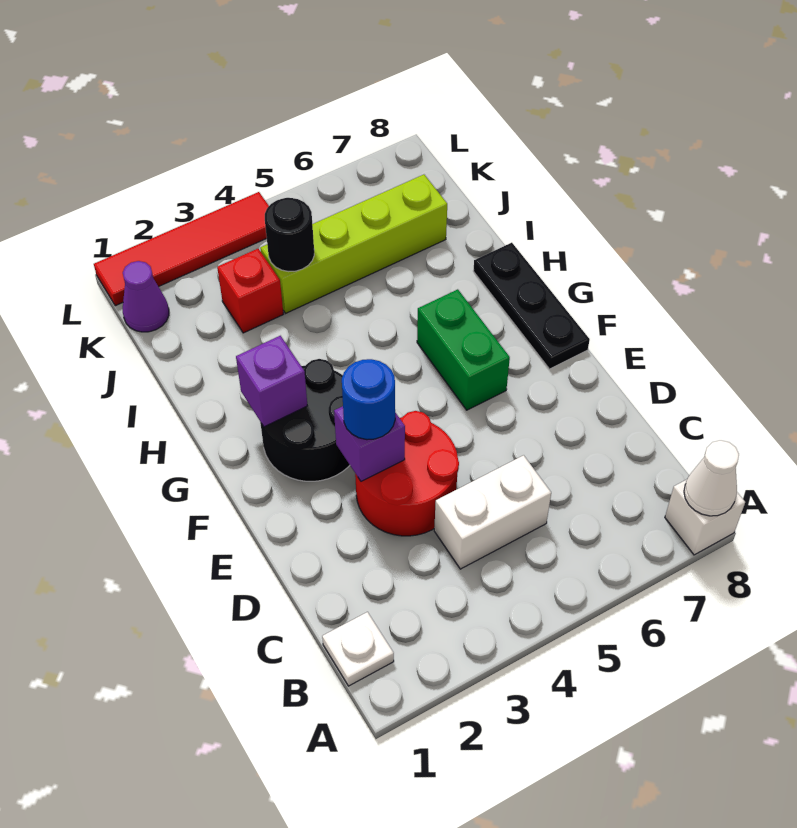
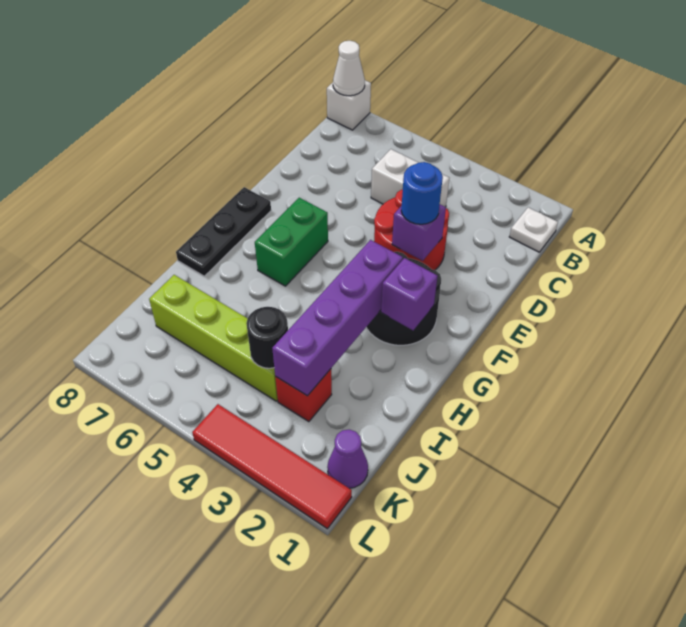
none -> purple brick G3:J3 level 2

